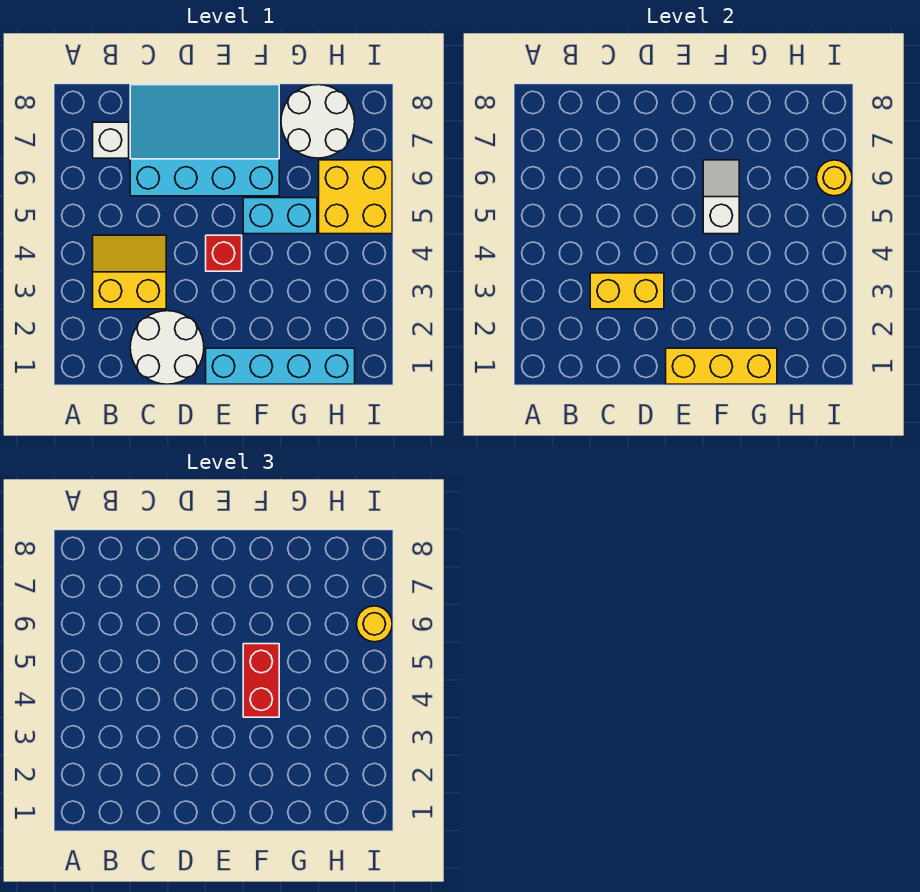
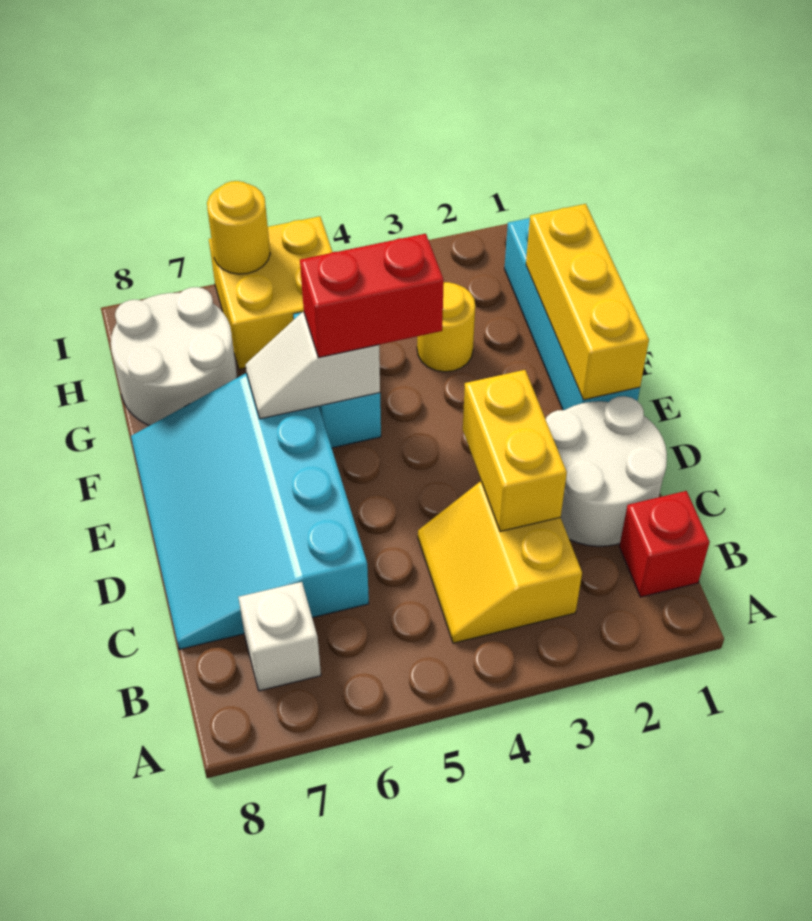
red brick E4 level 1 -> red brick B1 level 1
yellow round brick I6 level 3 -> yellow round brick G3 level 1

